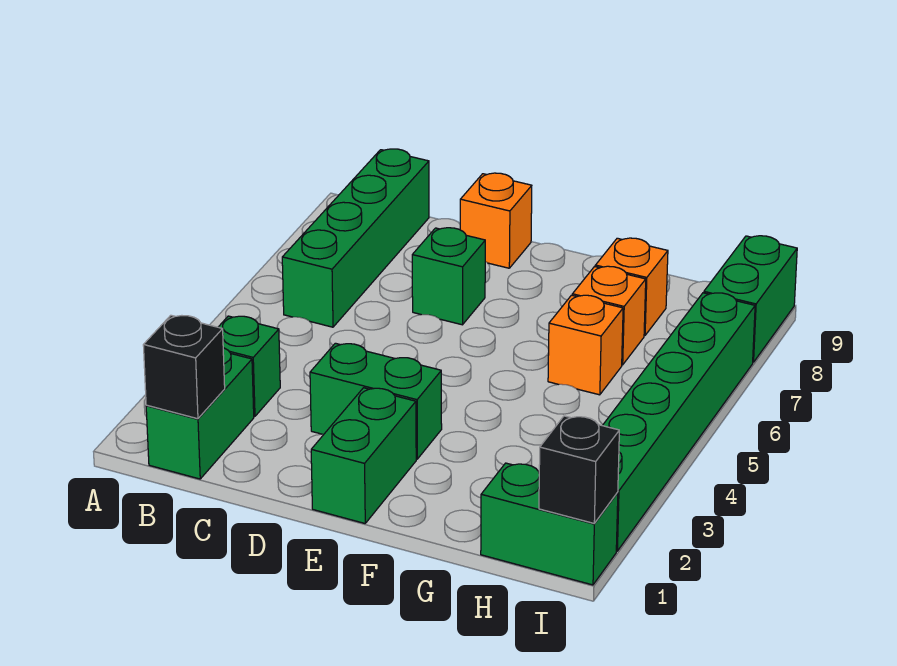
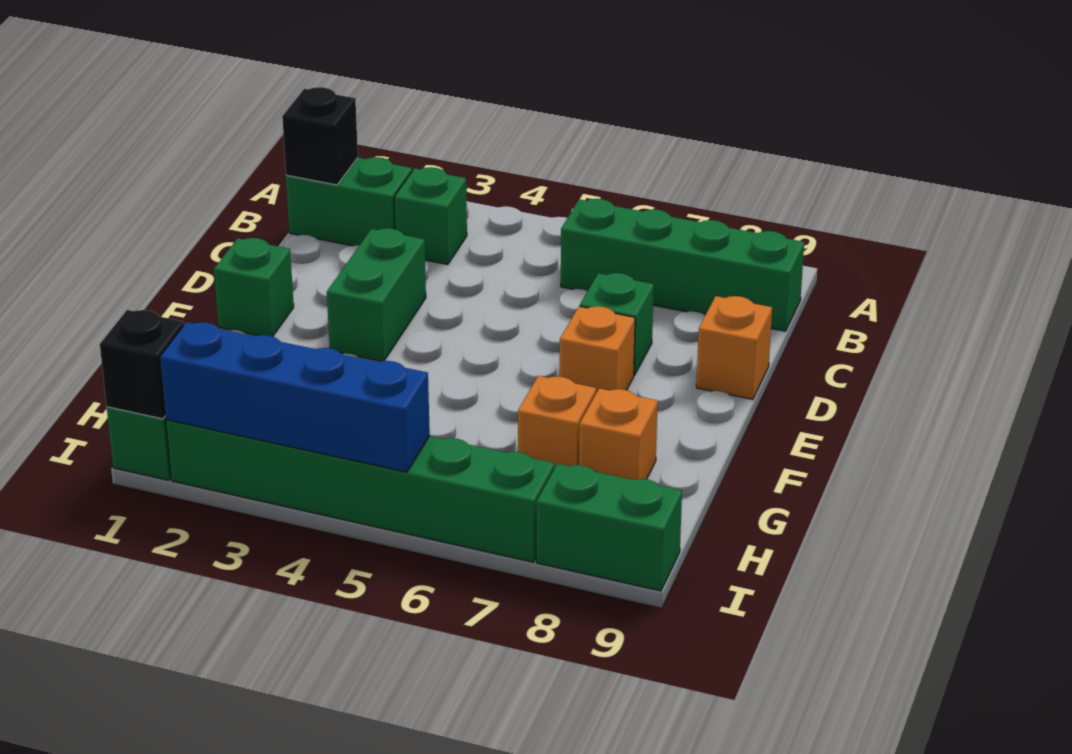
green brick E1:E2 level 1 -> green brick E1 level 1
orange brick G6 level 1 -> orange brick E7 level 1
none -> blue brick I2:I5 level 2

